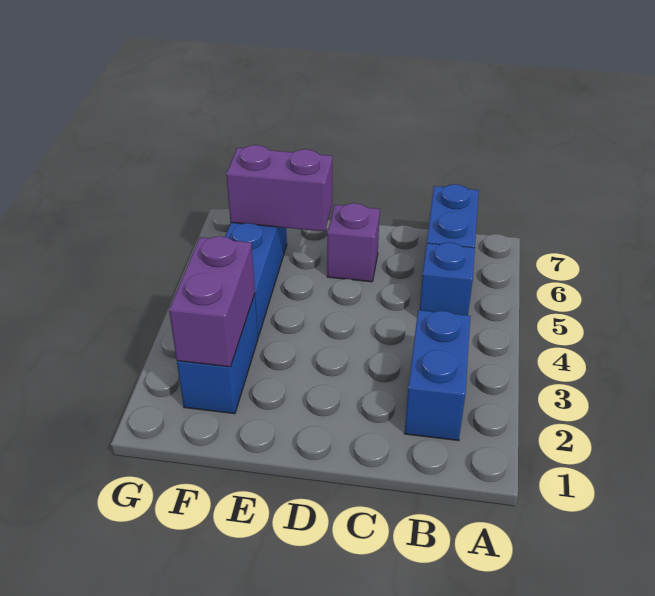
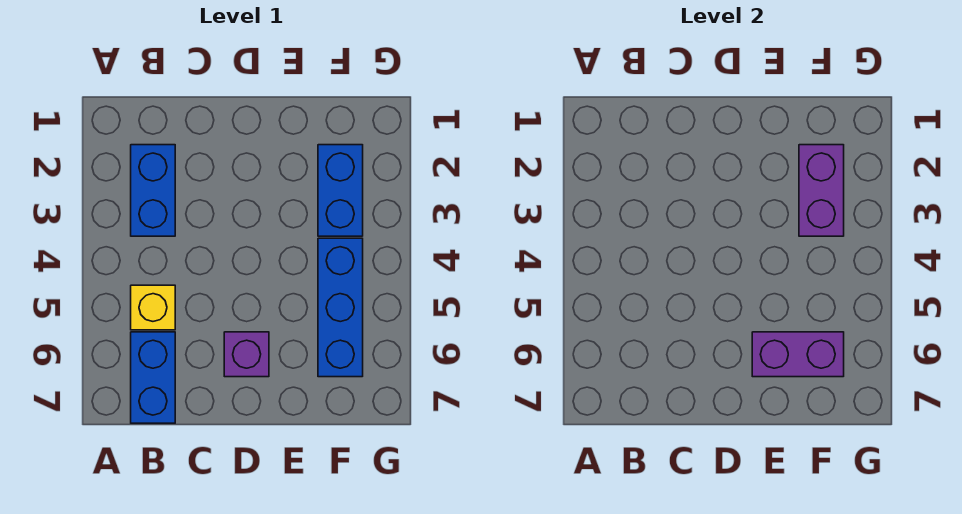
blue brick B5 level 1 -> yellow brick B5 level 1

